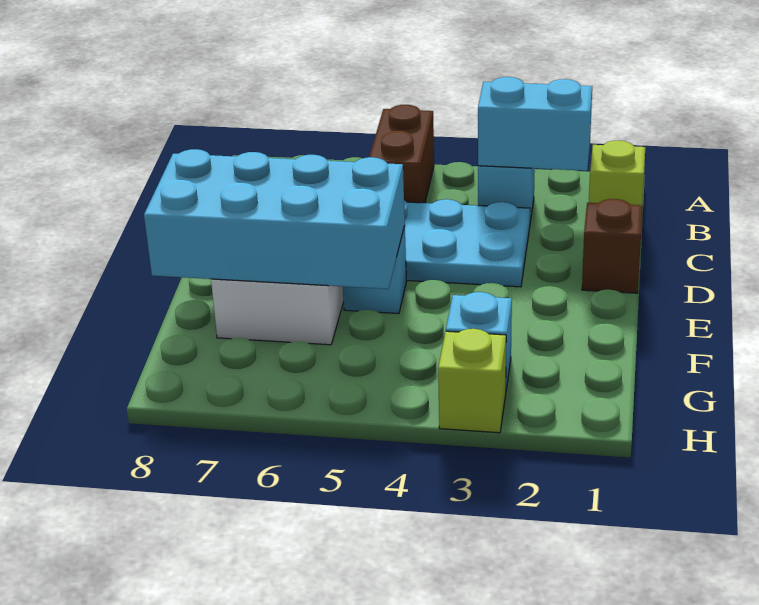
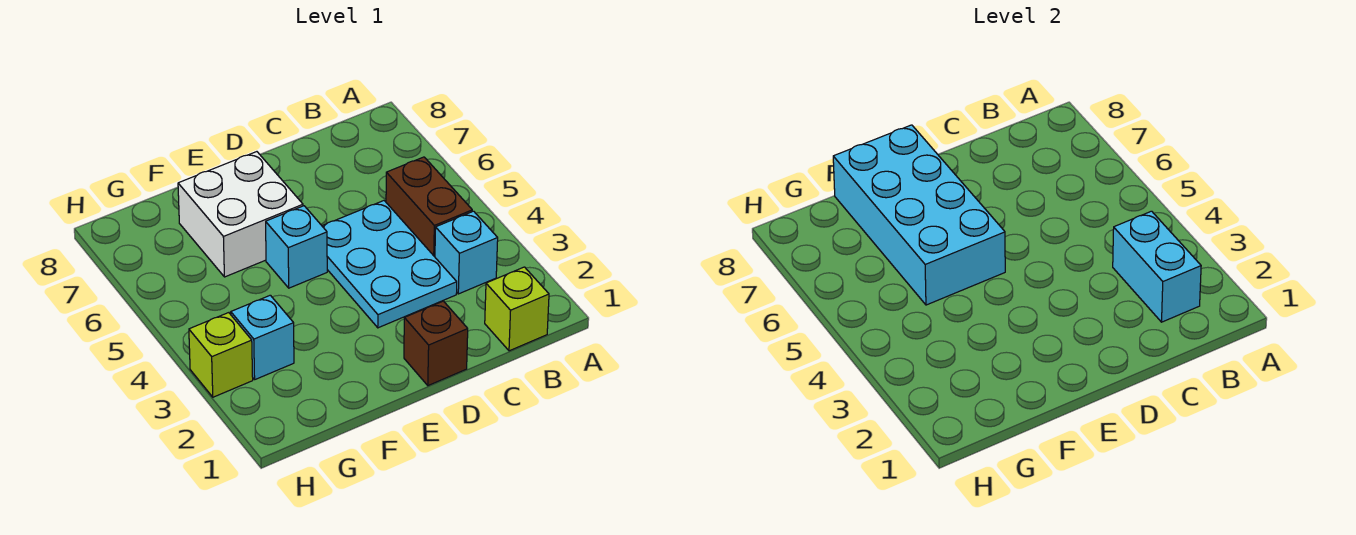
brown brick A5:B5 level 1 -> brown brick B4:B5 level 1

